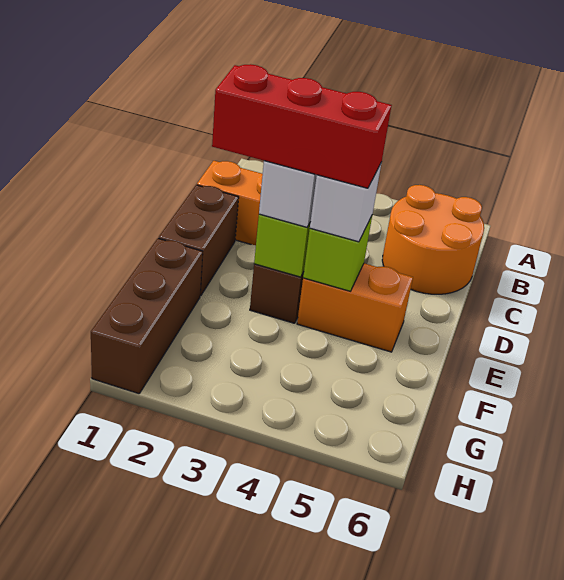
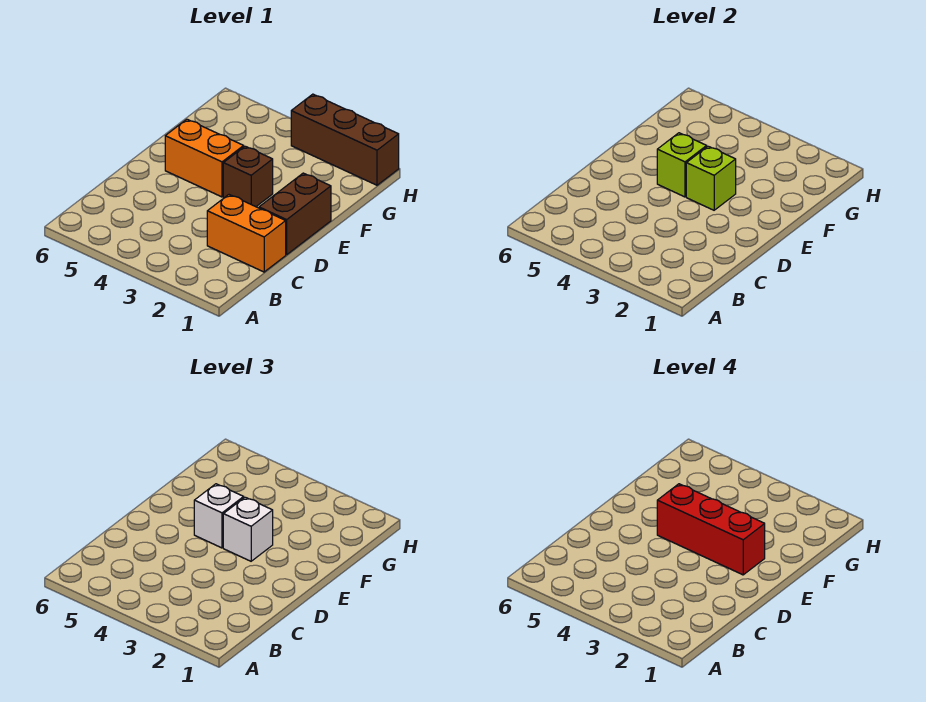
orange round brick B5:C6 level 1 -> none
brown brick F1:H1 level 1 -> brown brick H1:H3 level 1

